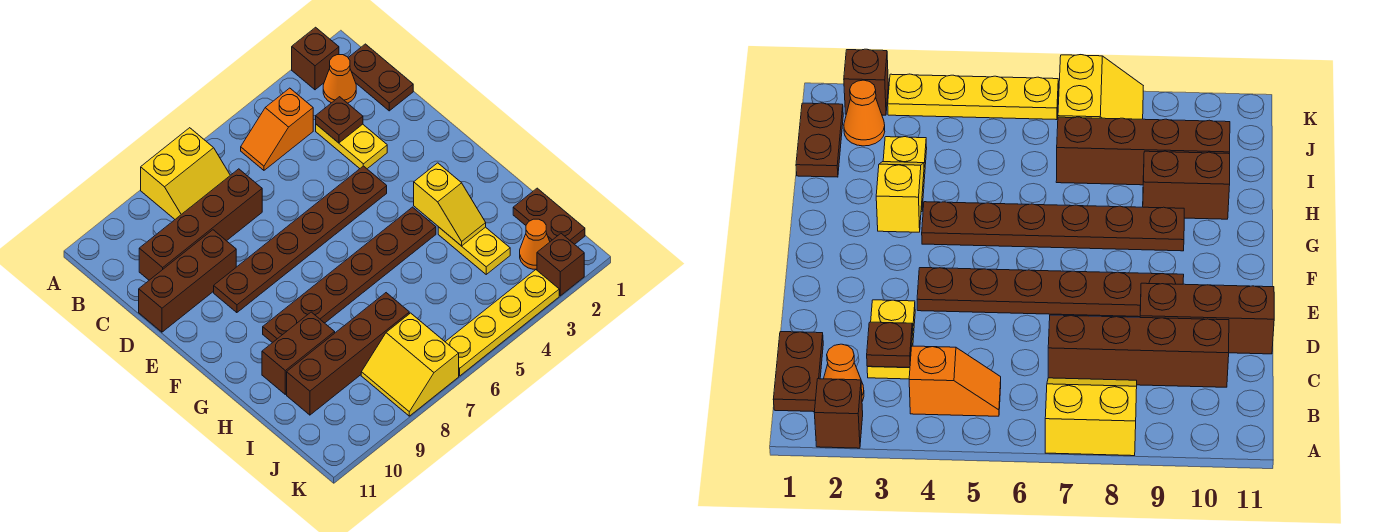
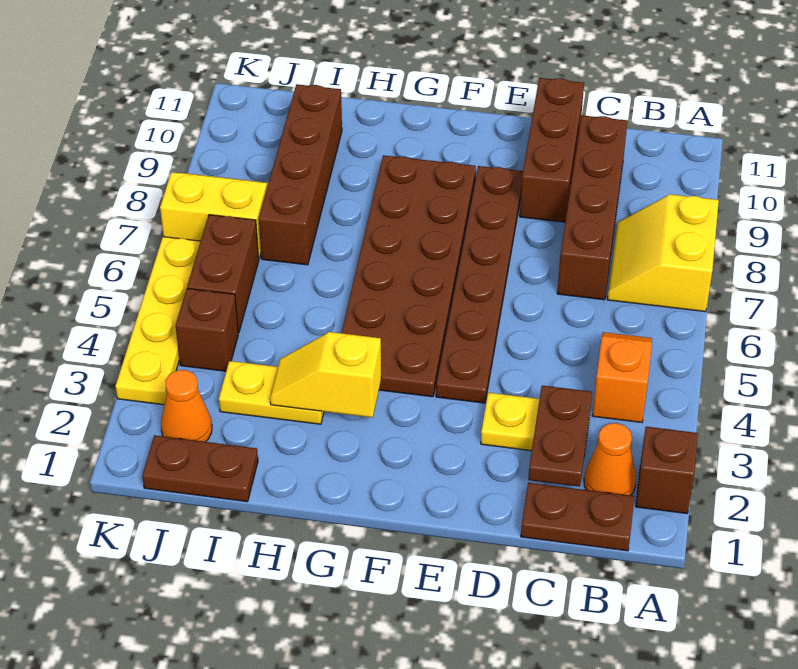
brown plate C3 level 2 -> brown plate C2:C3 level 2
brown plate G4:G9 level 1 -> brown plate F4:G9 level 1
brown brick H9:H10 level 1 -> brown brick J5:J6 level 1
brown brick K2 level 1 -> brown brick J4 level 1

